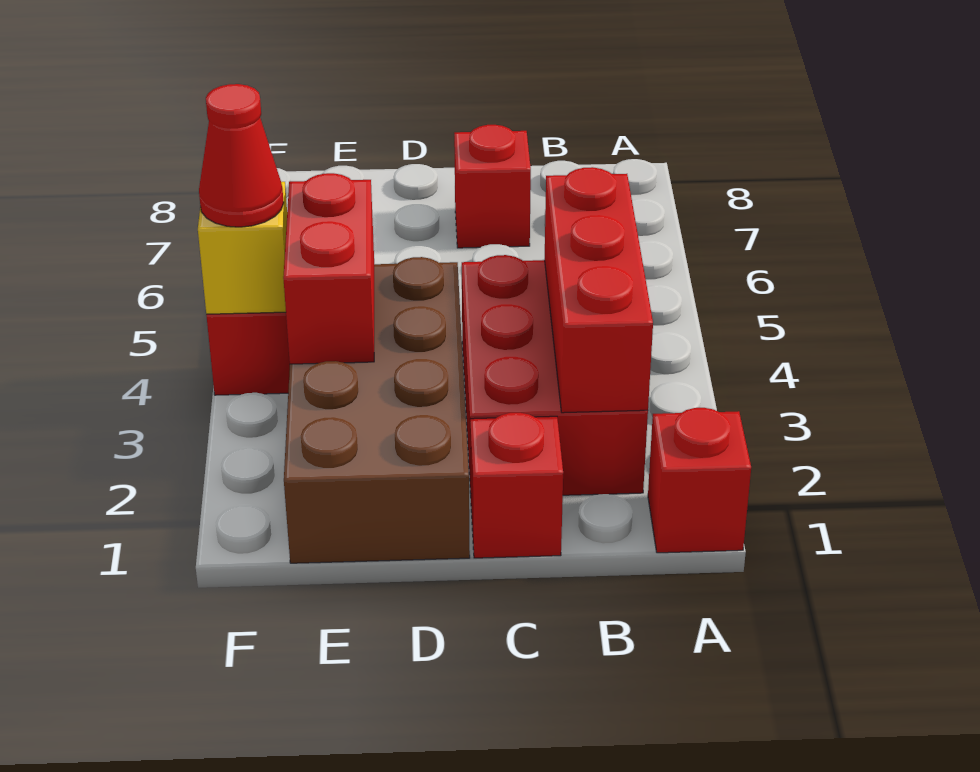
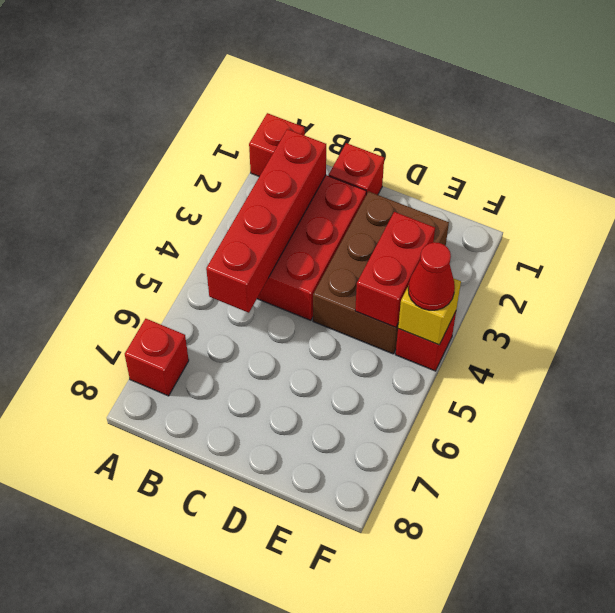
red brick B2:B4 level 2 -> red brick B2:B5 level 2
red brick C7 level 1 -> red brick A7 level 1
brown brick D1:E4 level 1 -> brown brick D2:E4 level 1

